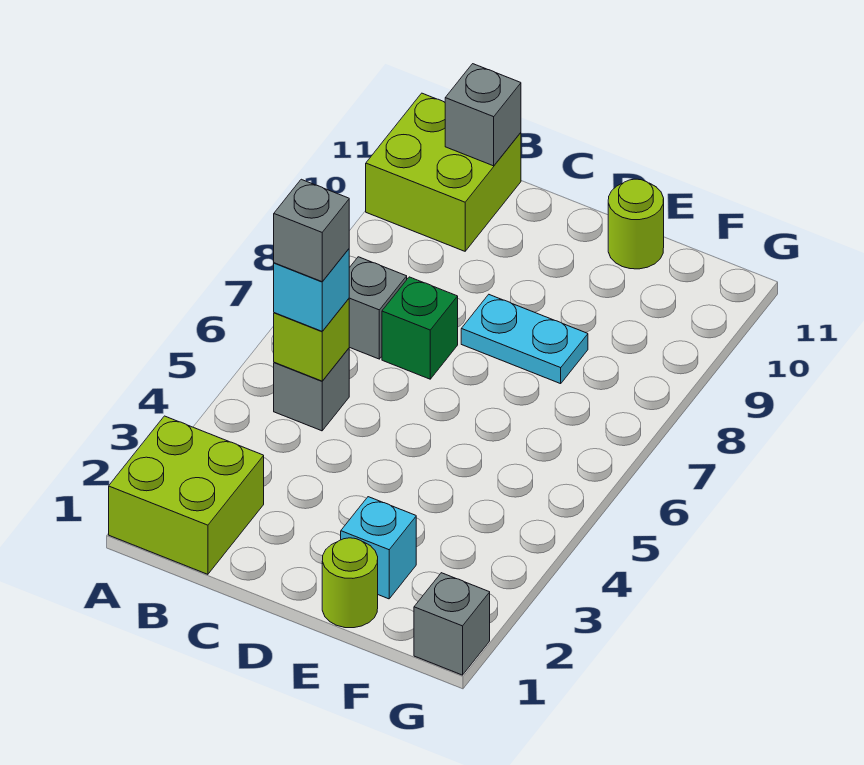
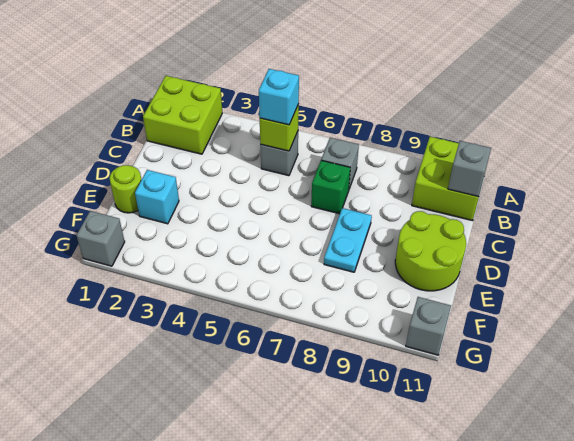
grey brick B5 level 4 -> grey brick G11 level 1
lime round brick E11 level 1 -> lime round brick D10:E11 level 1

